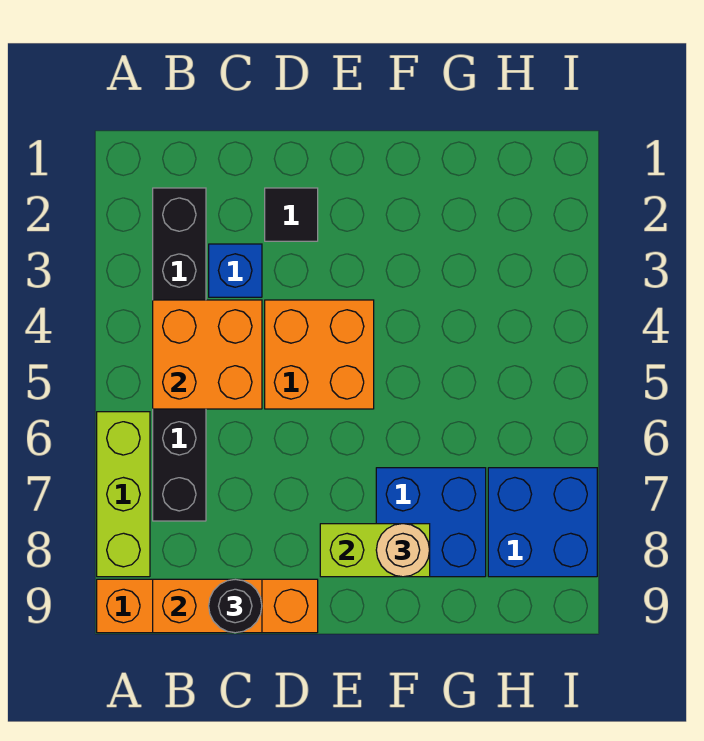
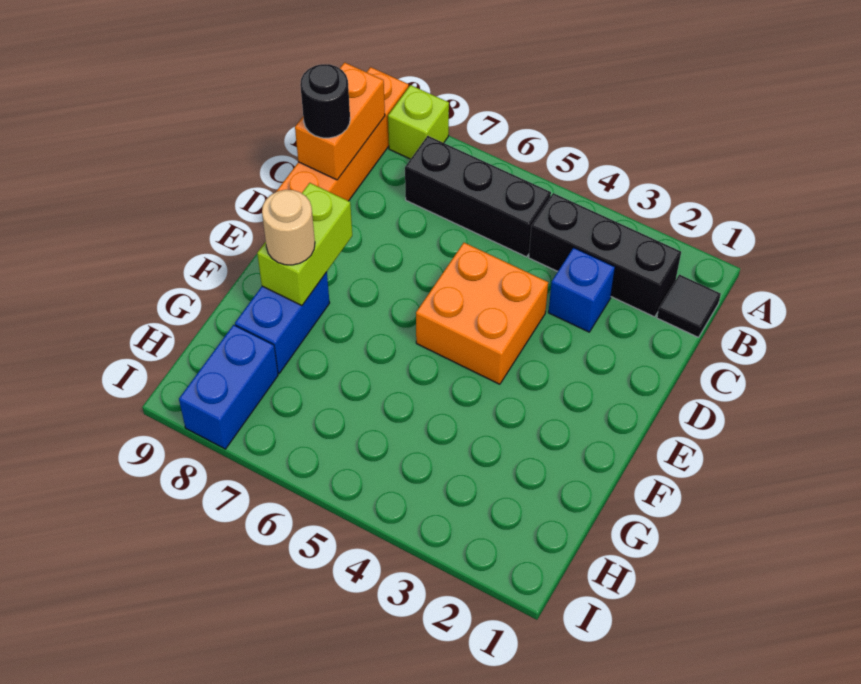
lime brick A6:A8 level 1 -> lime brick A8 level 1
orange brick B4:C5 level 2 -> none
black tile D2 level 1 -> black tile B1 level 1
blue brick F7:G8 level 1 -> blue brick F8:G8 level 1
blue brick H7:I8 level 1 -> blue brick H8:I8 level 1

